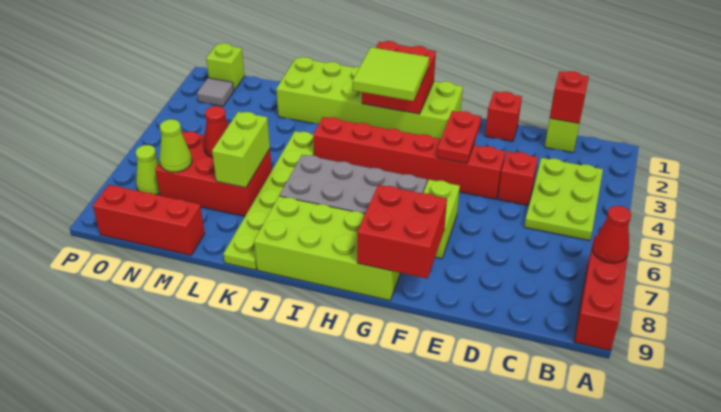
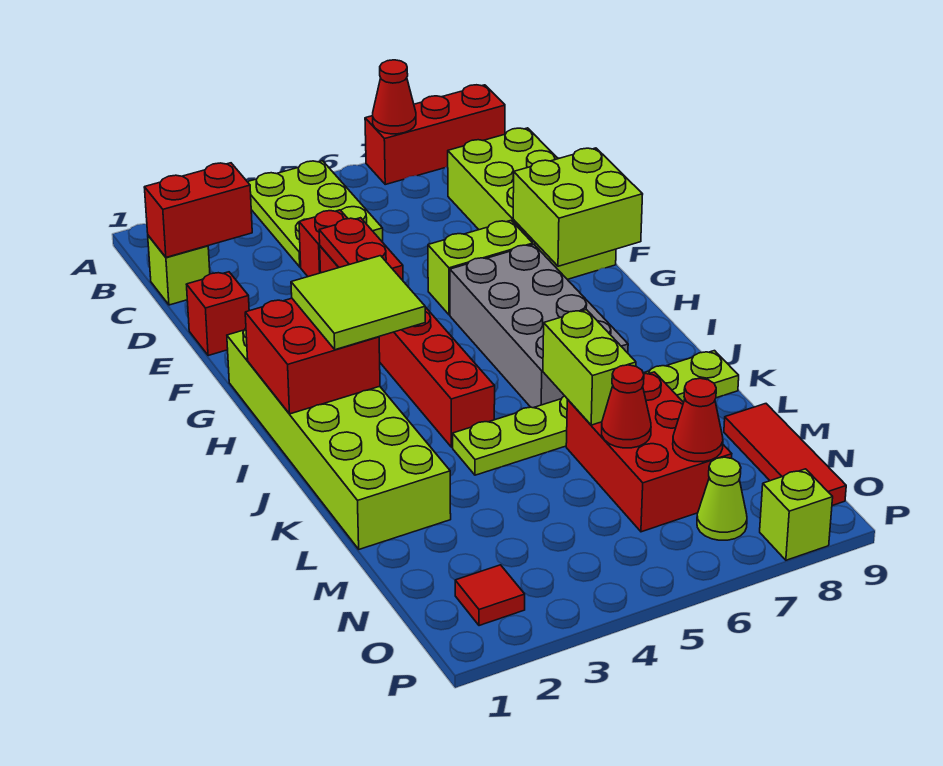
lime plate B3:C5 level 1 -> lime plate A4:C5 level 1
red brick C1 level 2 -> red brick C1:C2 level 2
red plate F3:F4 level 2 -> red plate E4:F4 level 2
red brick F8:G9 level 2 -> lime brick F8:G9 level 2
lime brick G8:J9 level 1 -> lime brick C8:F9 level 1
lime brick L6:L7 level 2 -> lime brick K6:L6 level 2
red brick M9:O9 level 1 -> red tile M9:O9 level 1
lime cone N7 level 2 -> red cone N7 level 2
lime brick O1 level 1 -> lime brick P8 level 1
grey tile O2 level 1 -> red tile O2 level 1

